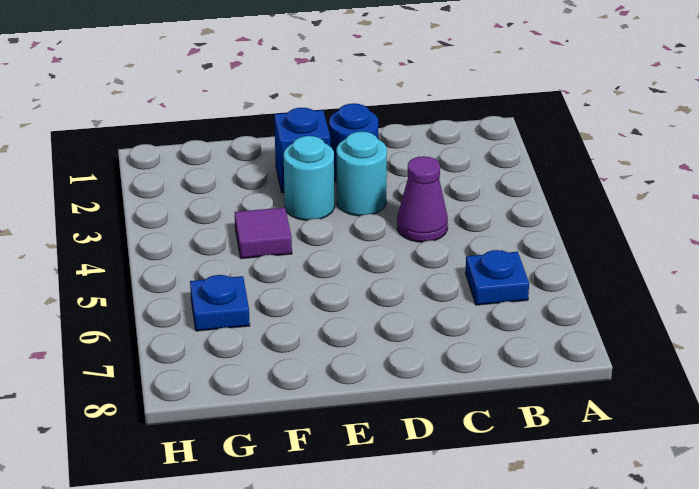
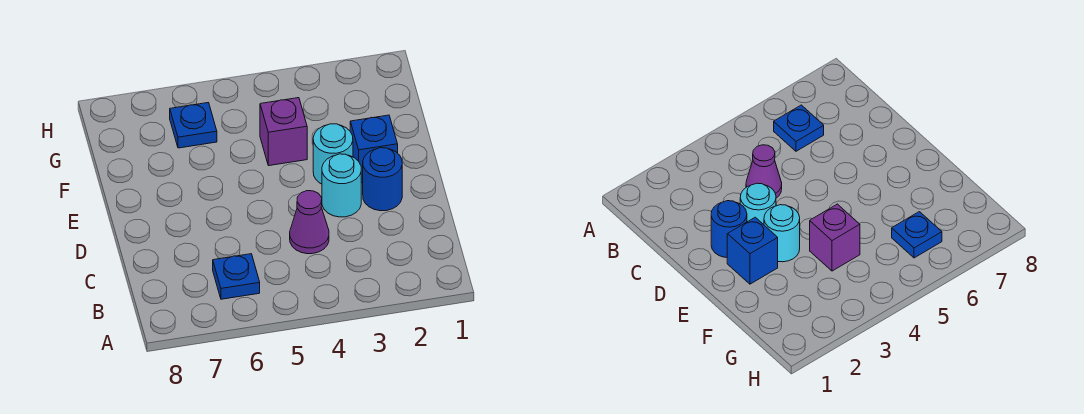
purple tile F4 level 1 -> purple brick F4 level 1

